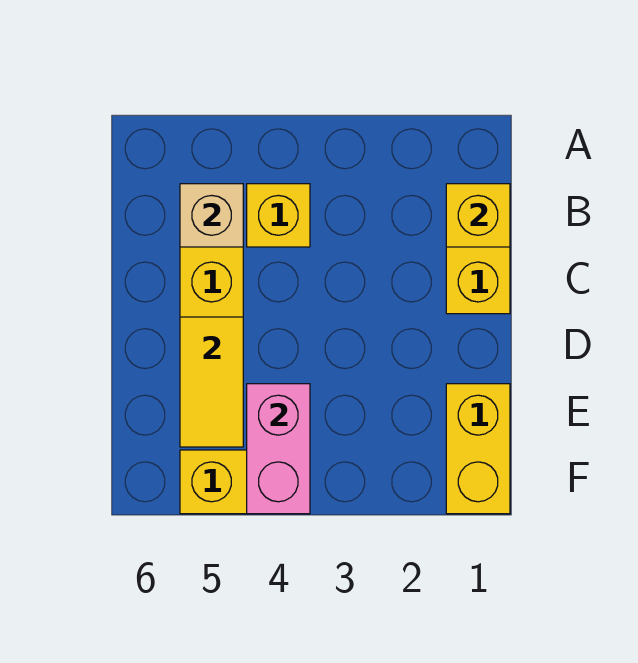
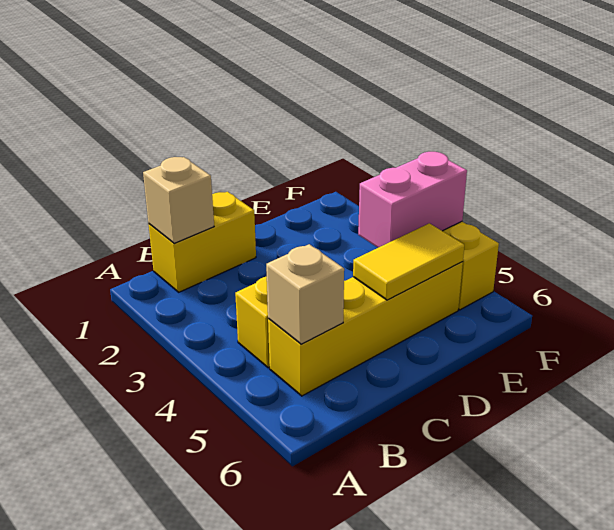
yellow brick B1 level 2 -> tan brick B1 level 2
yellow brick E1:F1 level 1 -> none

